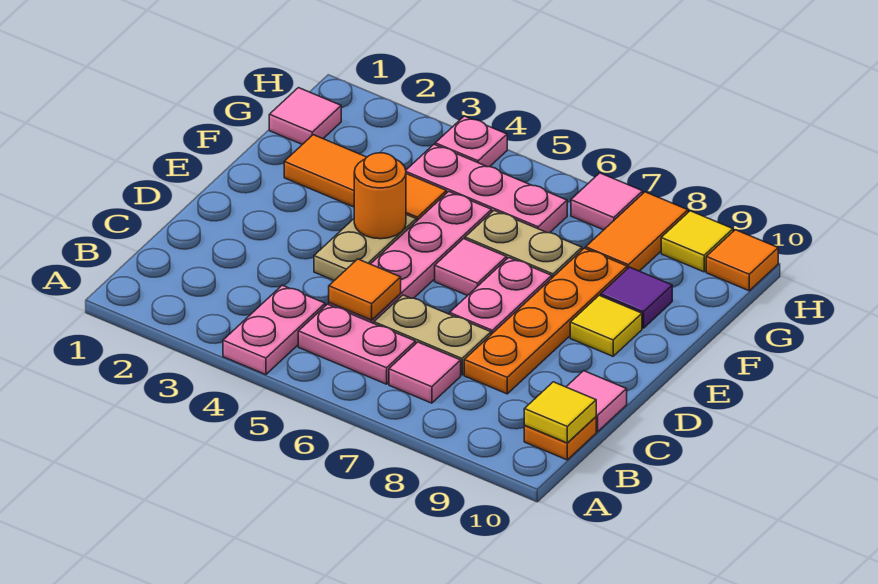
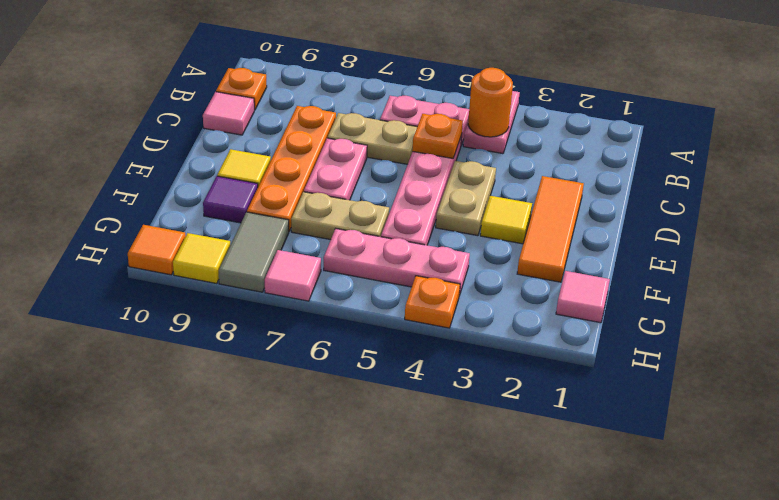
pink tile B7 level 1 -> none
yellow tile B10 level 2 -> yellow tile E3 level 1
orange tile C5 level 2 -> orange plate C5 level 2
orange round brick E4 level 2 -> orange round brick B4 level 2
pink tile E6 level 1 -> none
orange tile F2:F4 level 1 -> orange tile D2:F2 level 1
orange tile G8:H8 level 1 -> grey tile G8:H8 level 1
pink plate H4 level 1 -> orange plate H4 level 1

